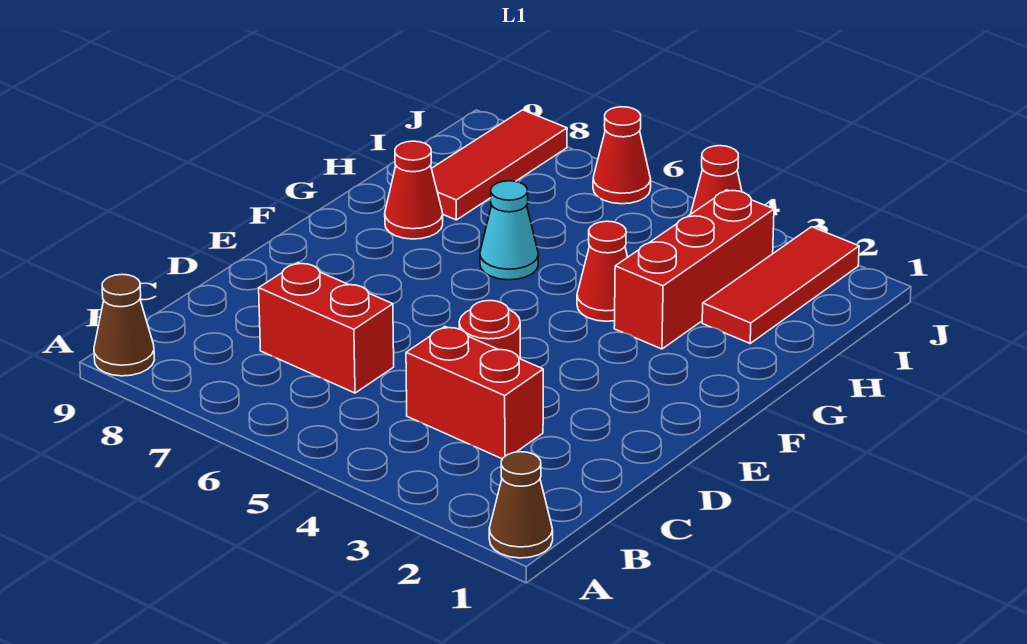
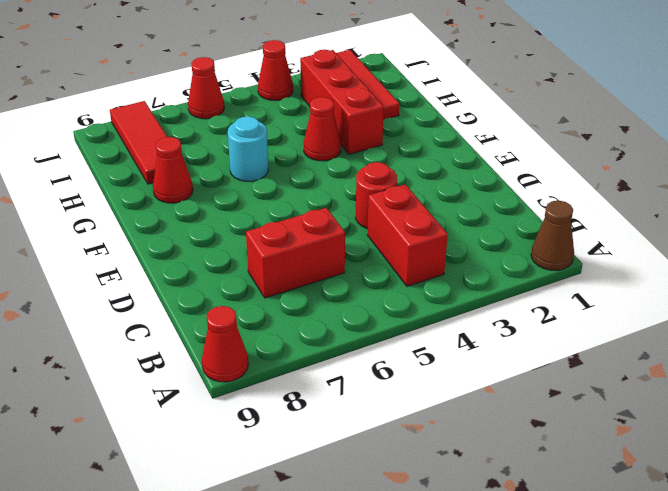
brown cone A9 level 1 -> red cone A9 level 1
red brick C3:C4 level 1 -> red brick B4:C4 level 1
cyan cone G6 level 1 -> cyan round brick G6 level 1

